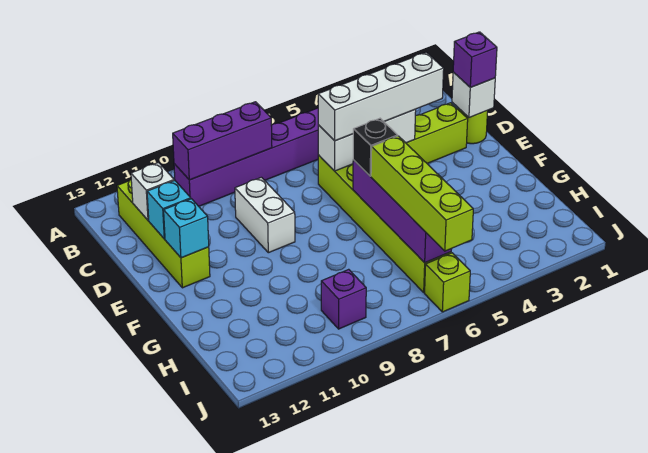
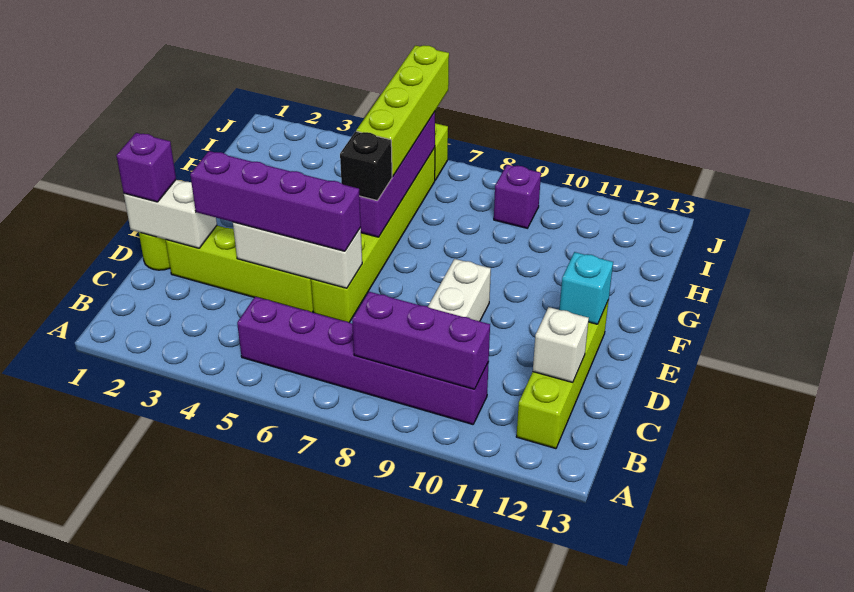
white brick D1 level 2 -> white brick D1:D2 level 2
white brick D3:D6 level 3 -> purple brick D3:D6 level 3
cyan brick D12 level 2 -> none

